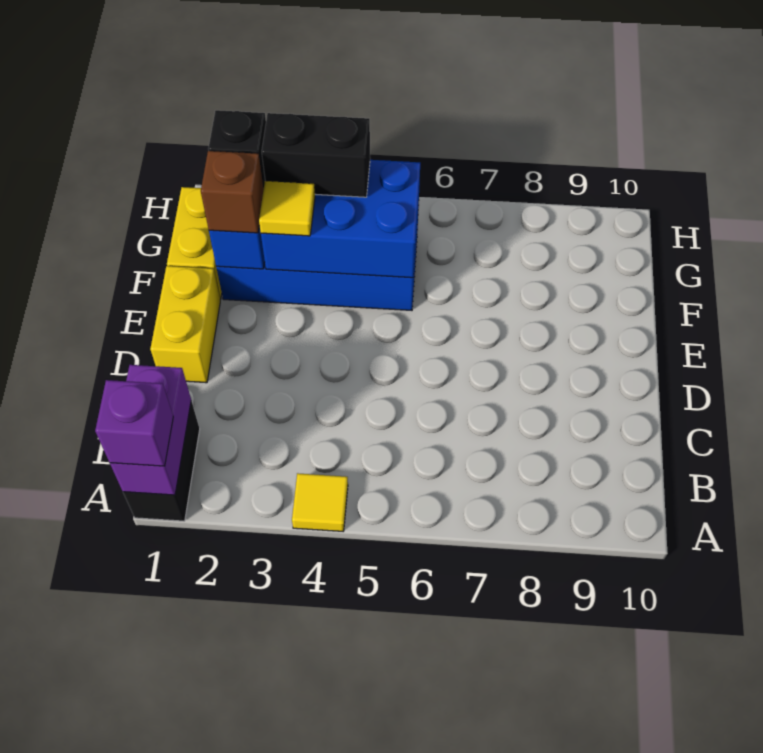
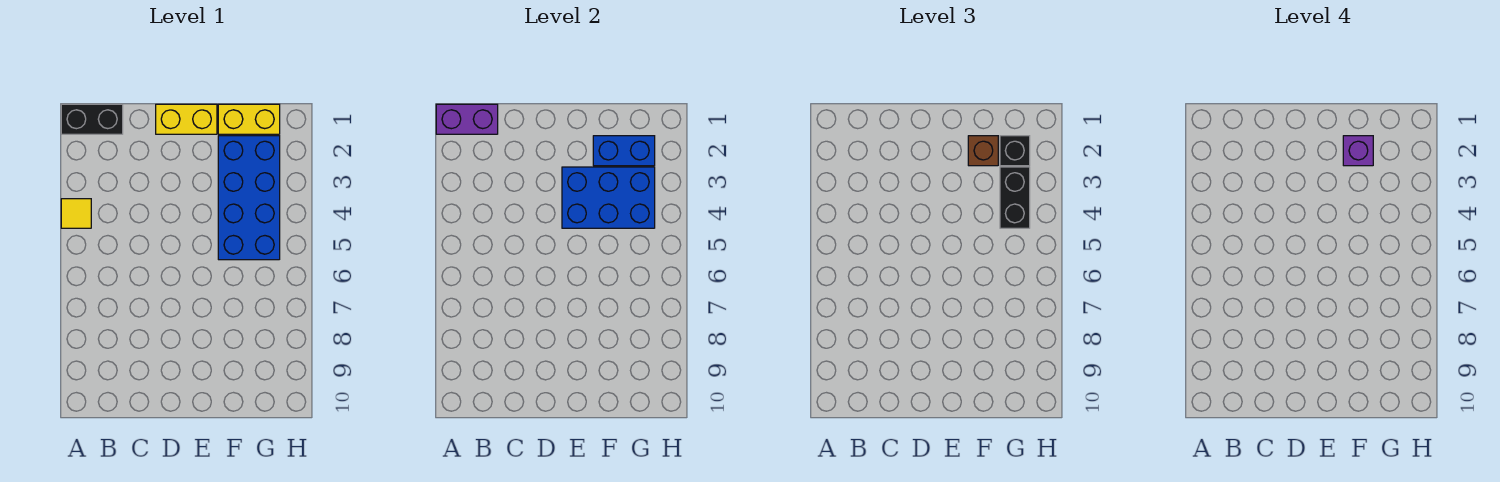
purple brick A1 level 3 -> purple brick F2 level 4
blue brick F3:G5 level 2 -> blue brick E3:G4 level 2
yellow tile F3 level 3 -> none

